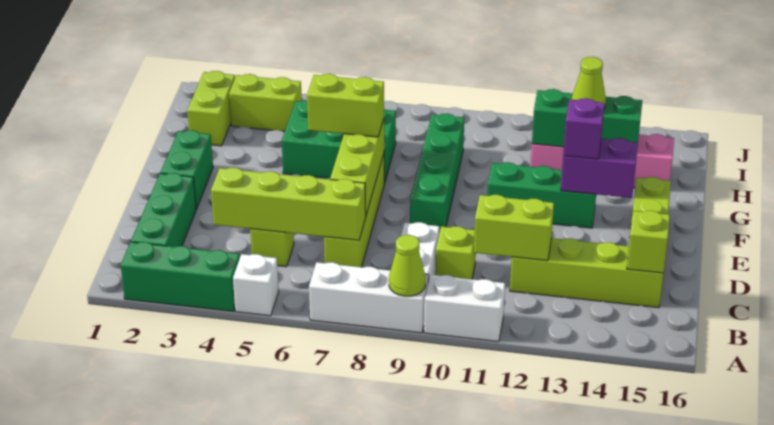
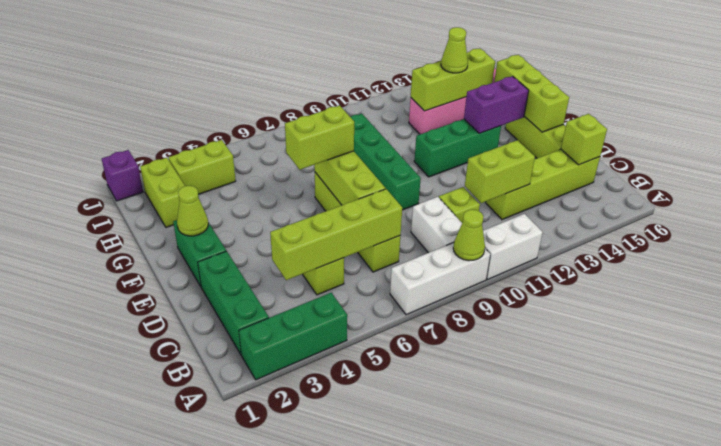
white brick A5 level 1 -> none
none -> lime brick E15:G15 level 2
none -> lime cone F2 level 2
purple brick F13 level 3 -> purple brick J1 level 1
green brick G5:H7 level 1 -> none
green brick H12:H14 level 2 -> lime brick H12:H14 level 2

